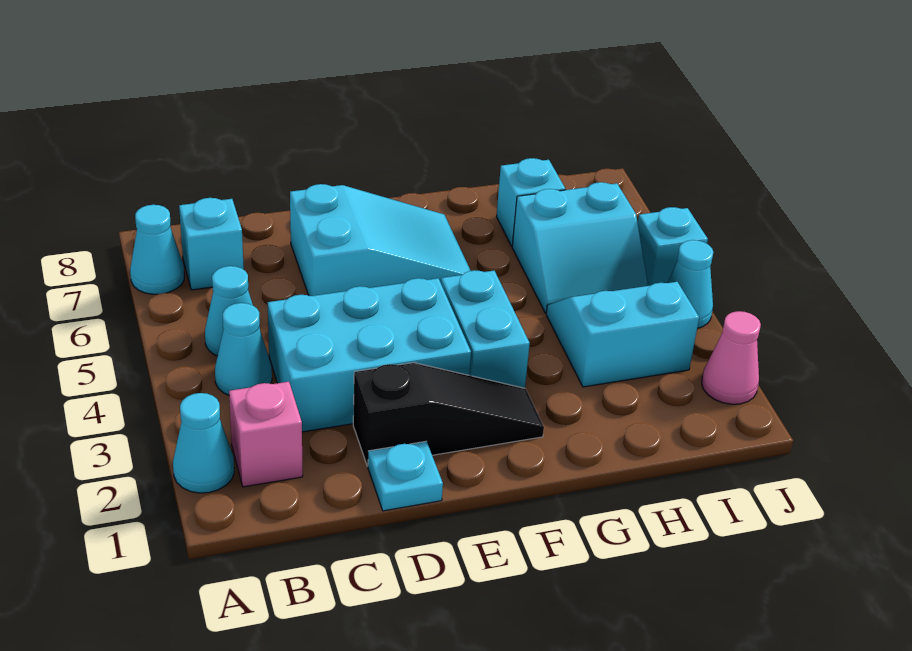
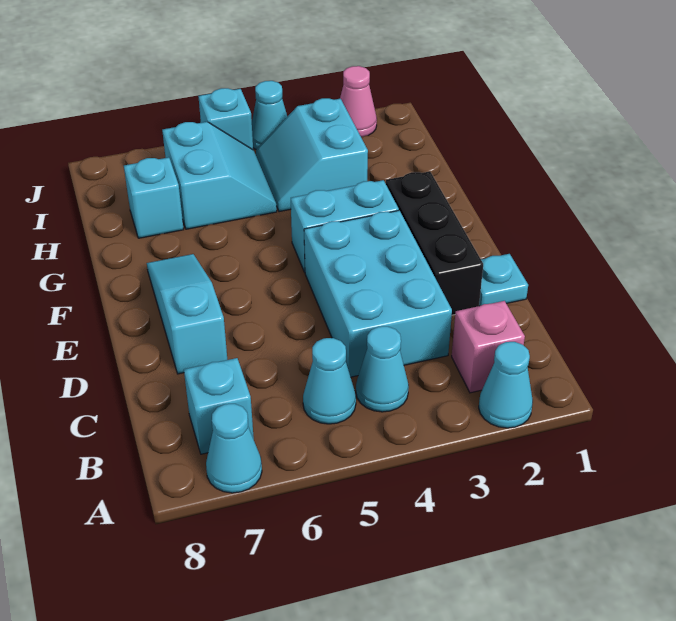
black slope D2:F2 level 1 top D -> black brick D2:F2 level 1
cyan slope D6:F7 level 1 top D -> cyan slope D7:F7 level 1 top D

